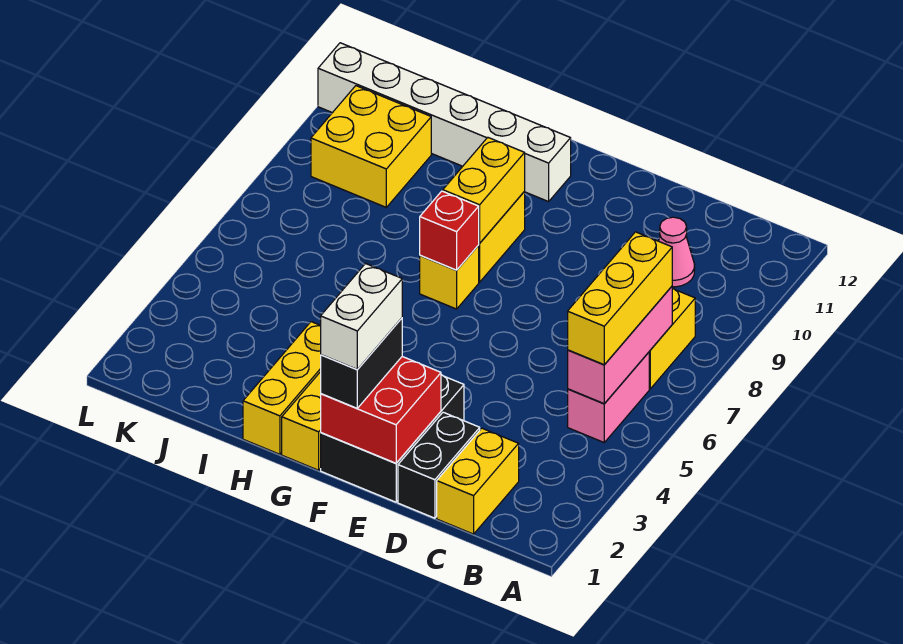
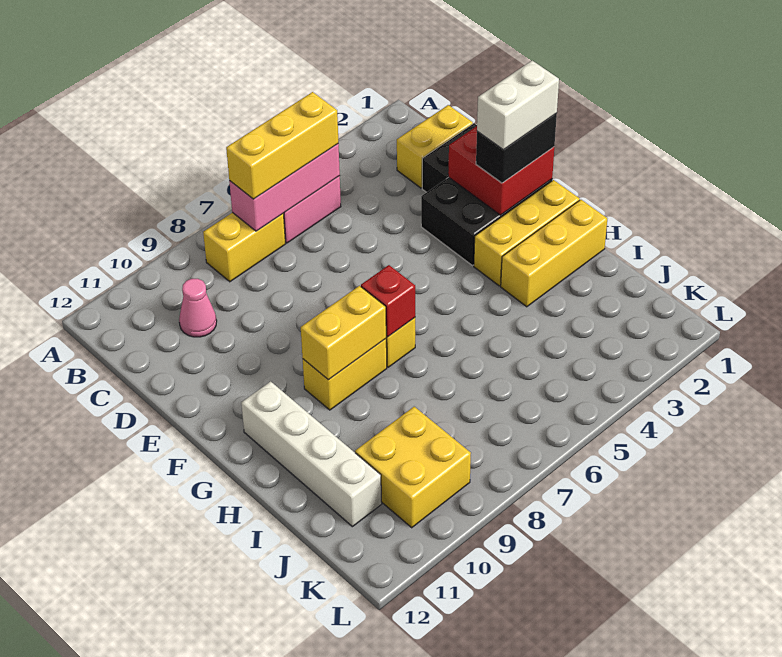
white brick G11:L11 level 1 -> white brick G11:J11 level 1

